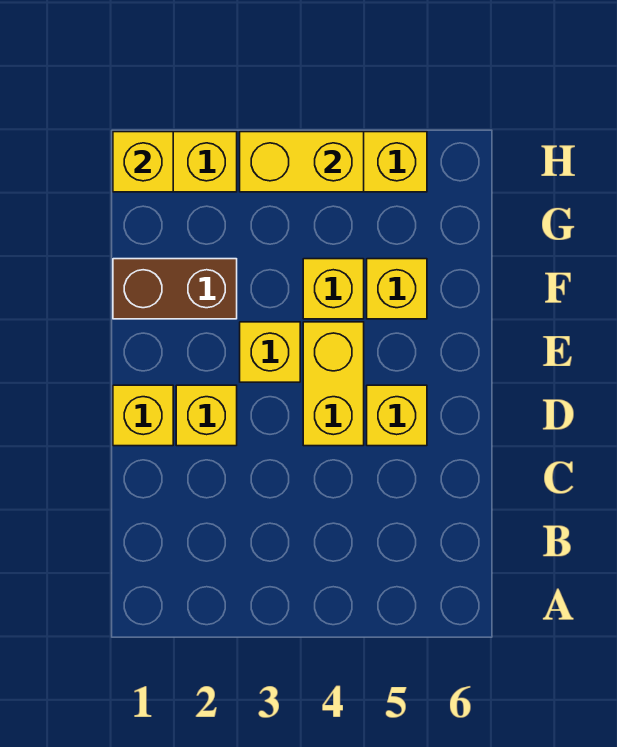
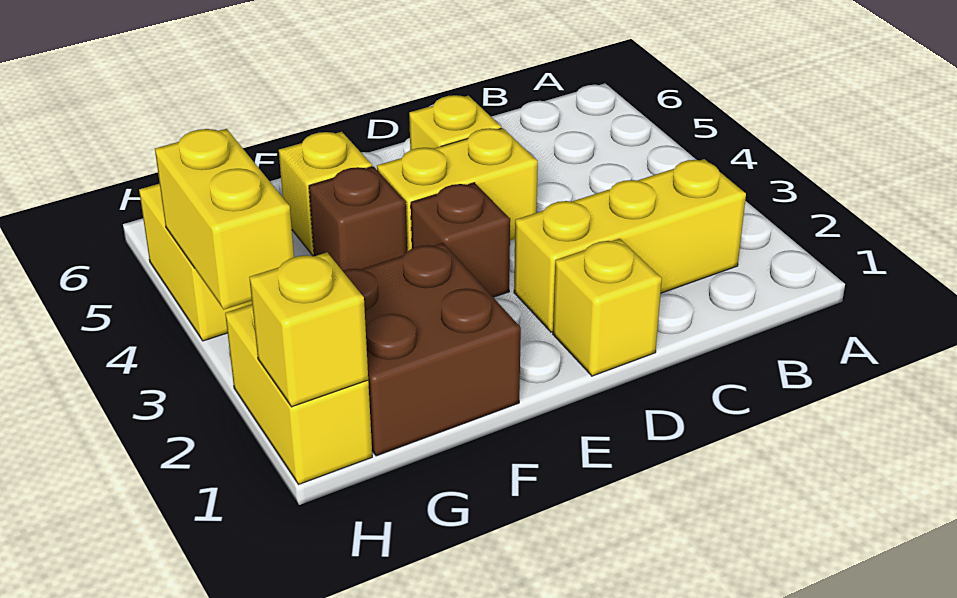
yellow brick D2 level 1 -> yellow brick B2:D2 level 1
yellow brick E3 level 1 -> brown brick E3 level 1
brown brick F1:F2 level 1 -> brown brick F1:G2 level 1
yellow brick F4 level 1 -> brown brick F4 level 1

